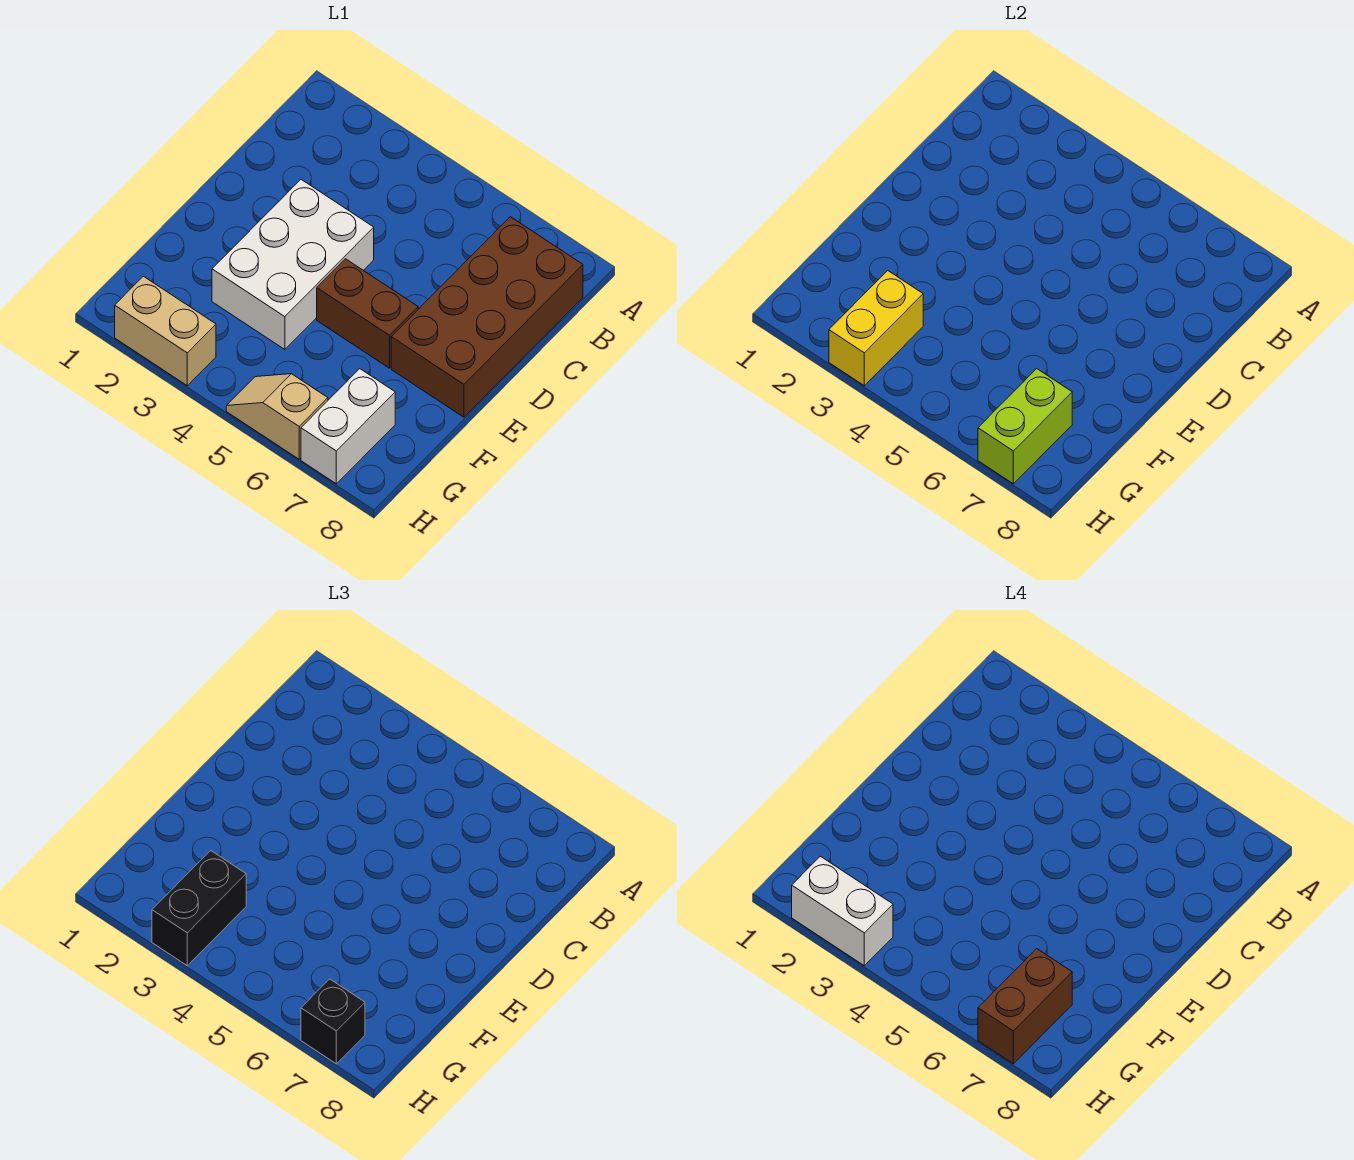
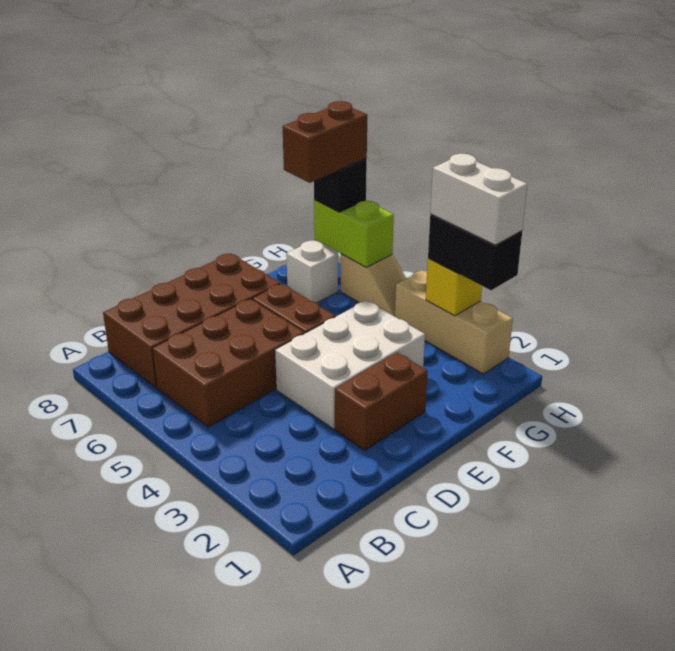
none -> brown brick B5:D6 level 1
none -> brown brick D2:E2 level 1
yellow brick G3:H3 level 2 -> yellow brick H3 level 2
black brick G3:H3 level 3 -> black brick H2:H3 level 3
white brick G7:H7 level 1 -> white brick G7 level 1
lime brick G7:H7 level 2 -> lime brick H6:H7 level 2
tan brick H2:H3 level 1 -> tan brick H2:H4 level 1

